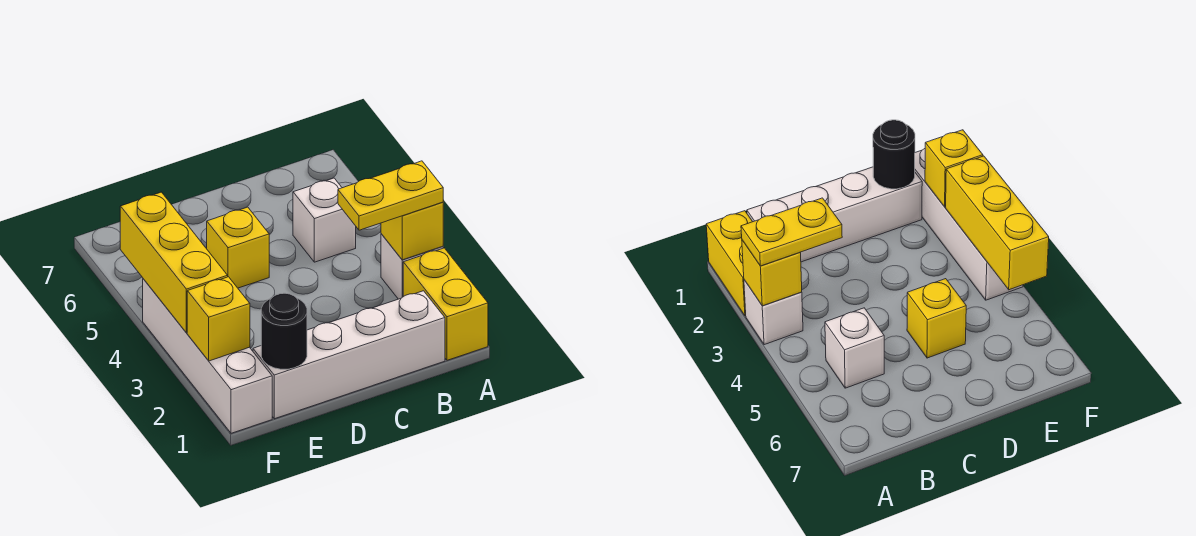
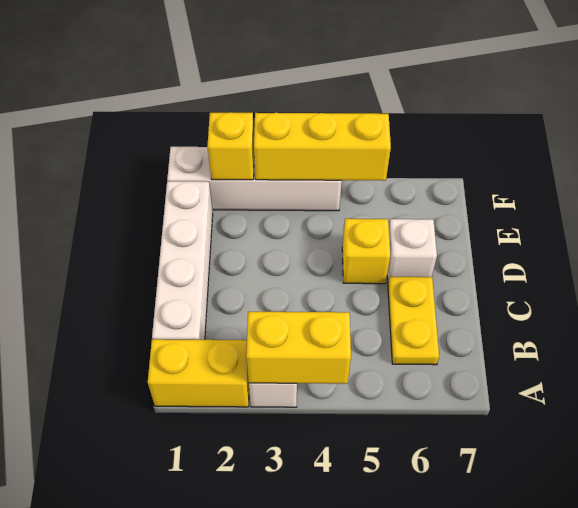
yellow brick A3 level 2 -> yellow brick A3:A4 level 2
yellow plate A3:B3 level 3 -> yellow plate B6:C6 level 1
white brick B5 level 1 -> white brick D6 level 1
black round brick E1 level 2 -> none

